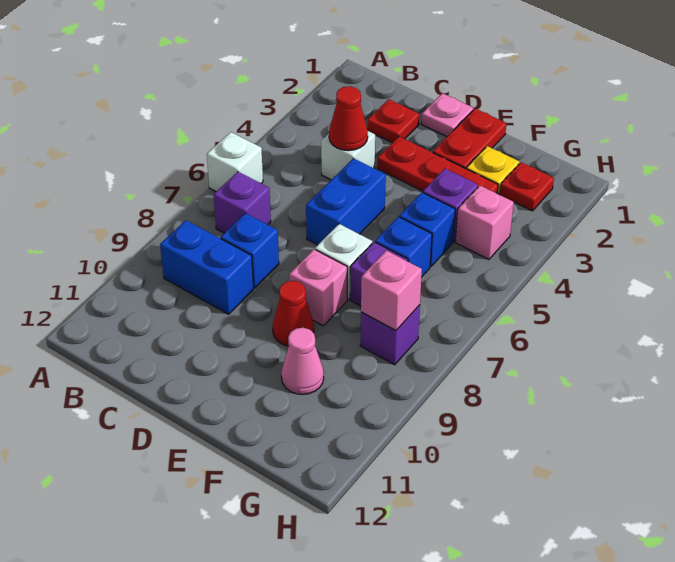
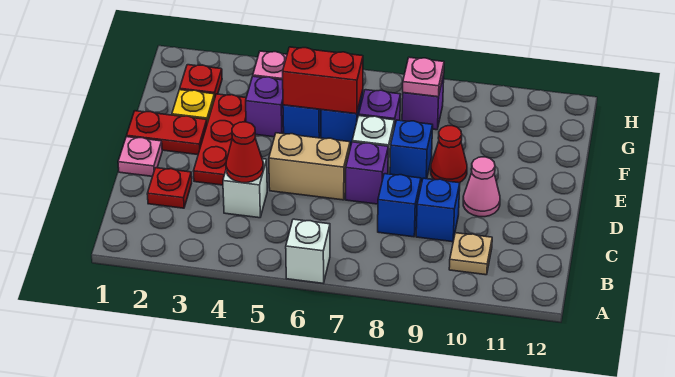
purple brick B7 level 1 -> purple brick D7 level 1
blue brick B9:C9 level 1 -> blue brick C9 level 1
none -> tan plate B10 level 1
blue brick D5:D6 level 1 -> tan brick D5:D6 level 1
pink brick E8 level 1 -> blue brick E8 level 1
none -> red brick F5:F6 level 2
pink cone F10 level 1 -> pink cone D10 level 1
pink brick G8 level 2 -> pink plate G8 level 2

